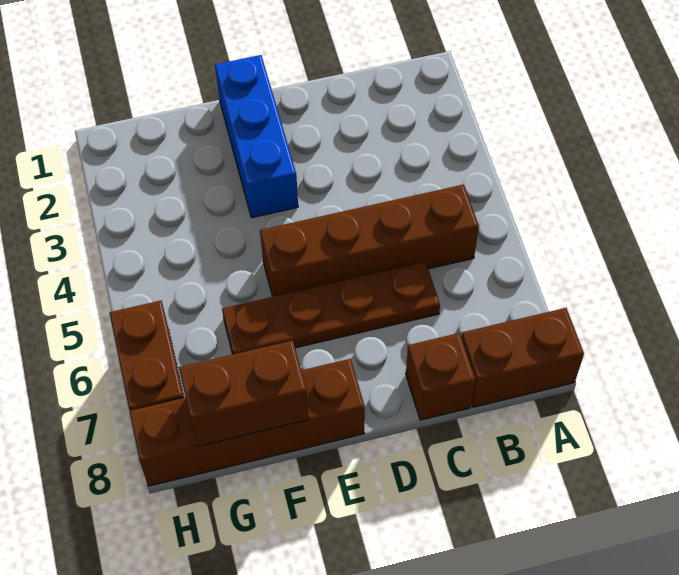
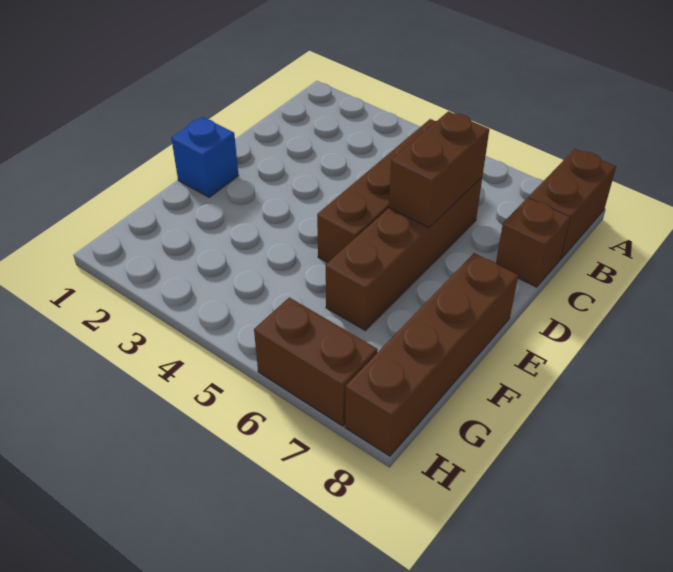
brown plate C6:F6 level 1 -> brown brick C6:F6 level 1
blue brick E1:E3 level 1 -> blue brick E1 level 1
brown brick F8:G8 level 2 -> brown brick C6:D6 level 2

